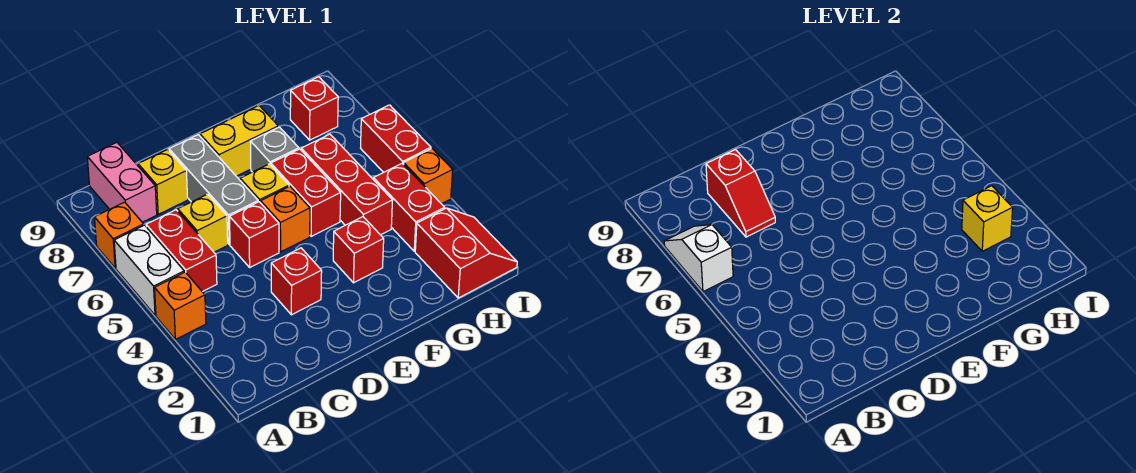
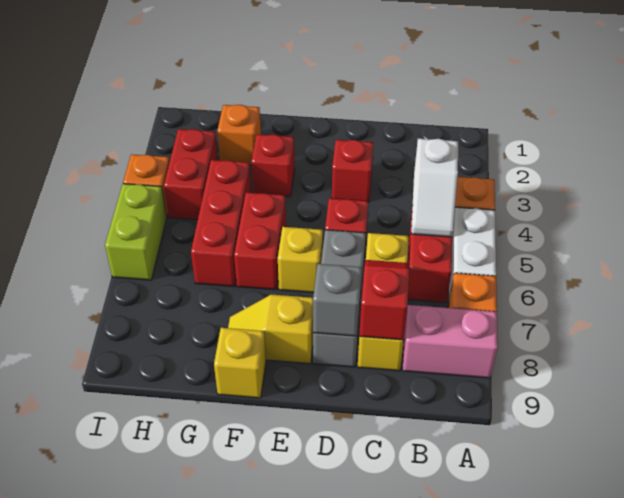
white slope A6:A7 level 2 top 6 -> white slope B4:B5 level 2 top 4
pink brick B8:B9 level 1 -> pink brick A8:B8 level 1
orange brick E5 level 1 -> orange brick G2 level 1
yellow brick E8:F8 level 1 -> yellow slope E8:F8 level 1 top E
grey brick F7 level 1 -> grey brick D8 level 2
red slope H1:I2 level 1 top H -> none
yellow brick H3 level 2 -> yellow brick F9 level 1
red brick H8 level 1 -> none
red brick I5:I6 level 1 -> lime brick I5:I6 level 1

